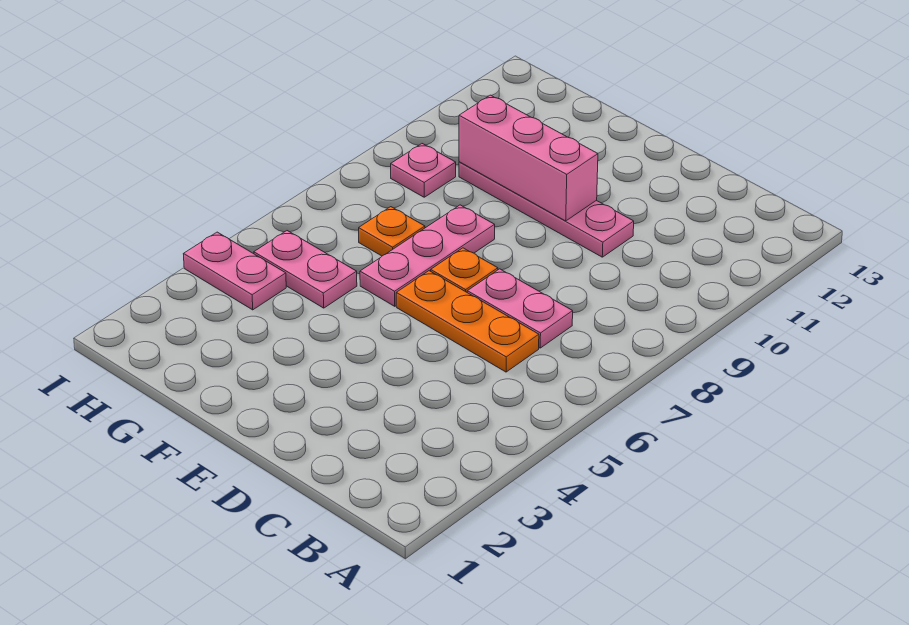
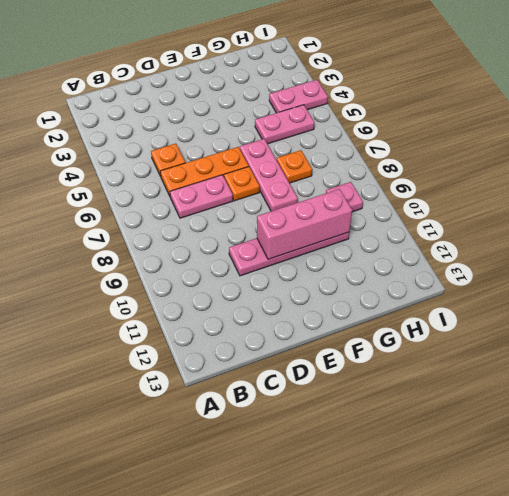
none -> orange plate C5 level 1

